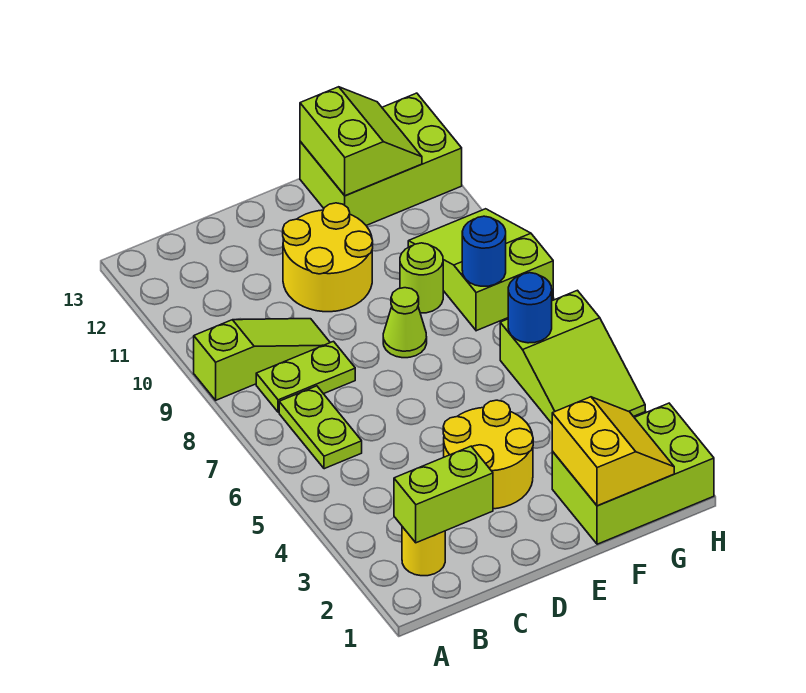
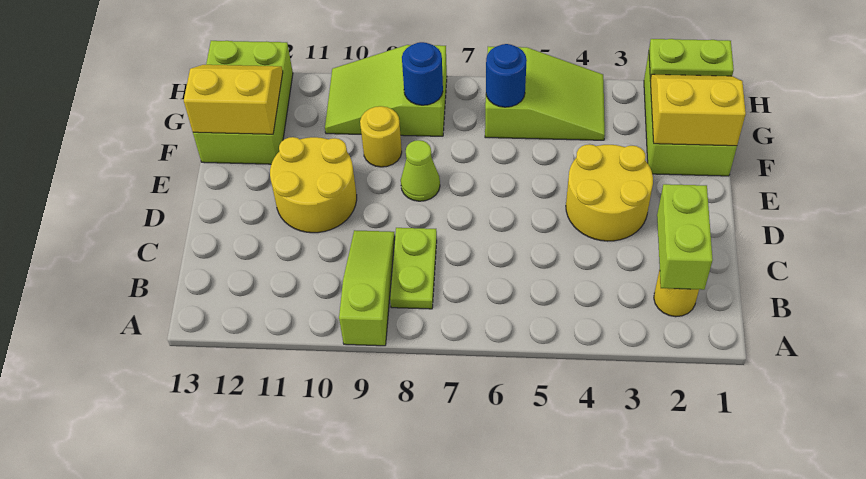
lime plate B6:B7 level 1 -> lime plate H1:H2 level 2
lime round brick F9 level 1 -> yellow round brick F9 level 1
lime slope F12:G13 level 2 top F -> yellow slope F12:G13 level 2 top F

